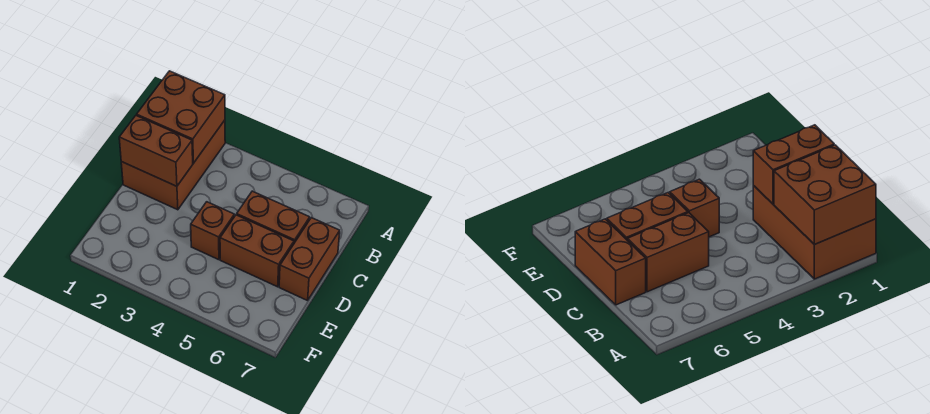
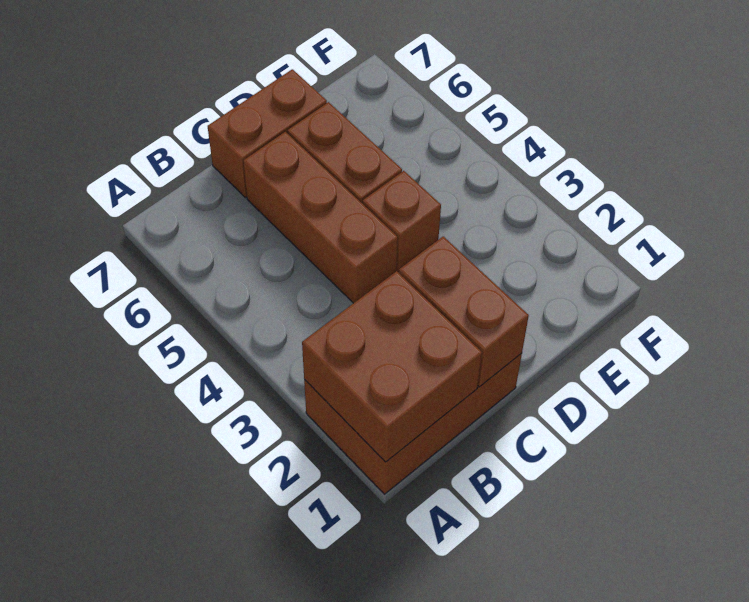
brown brick C5:C6 level 1 -> brown brick C4:C6 level 1

